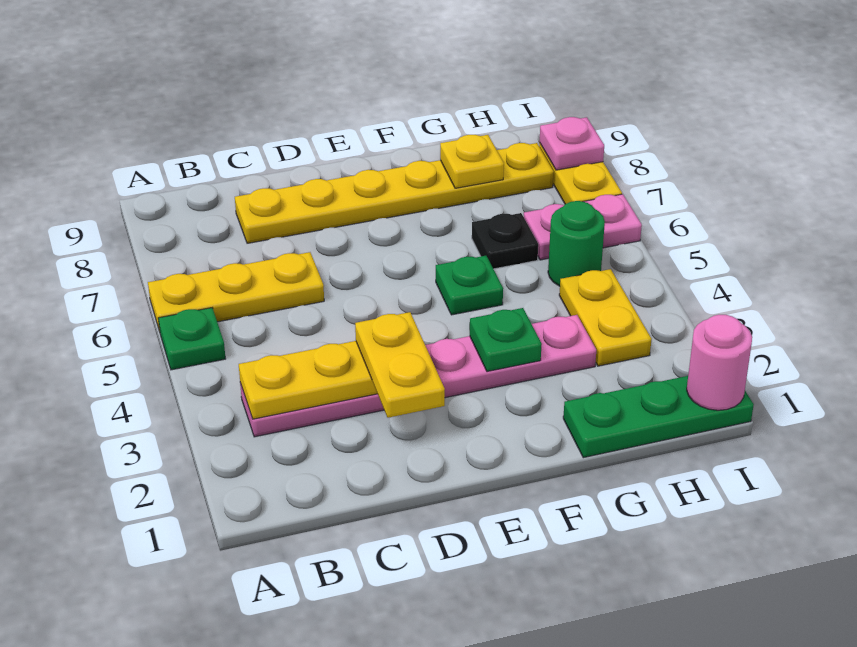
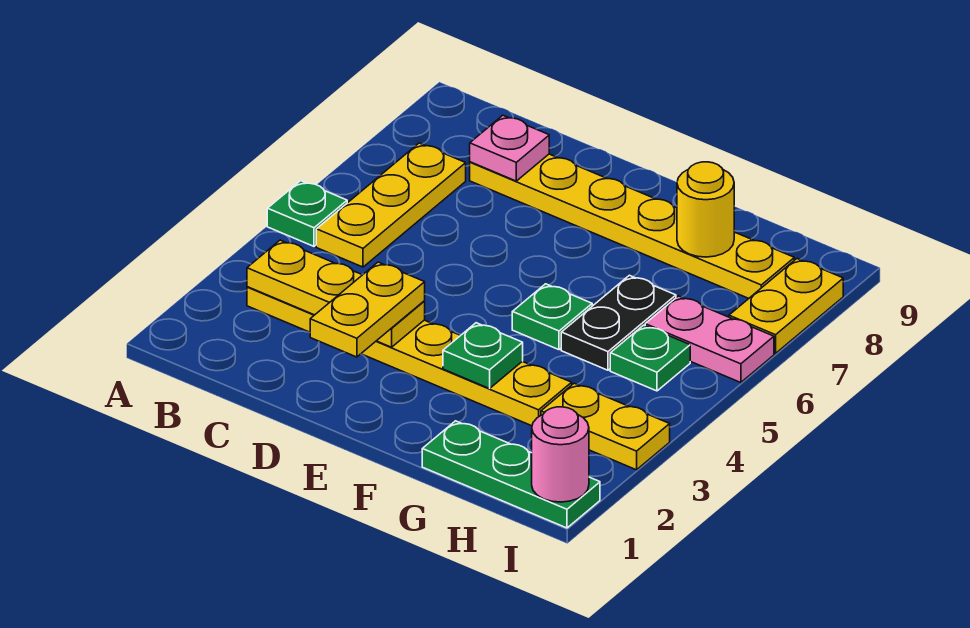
yellow plate A6:C6 level 1 -> yellow plate B5:B7 level 1
pink plate B3:G3 level 1 -> yellow plate B3:G3 level 1
black plate G6 level 1 -> black plate G5:G6 level 1
yellow plate G8 level 2 -> yellow round brick G8 level 2
yellow plate H3:H4 level 1 -> yellow plate H3:I3 level 1
green round brick H5 level 1 -> green plate H5 level 1
pink plate I8 level 2 -> pink plate C8 level 2

